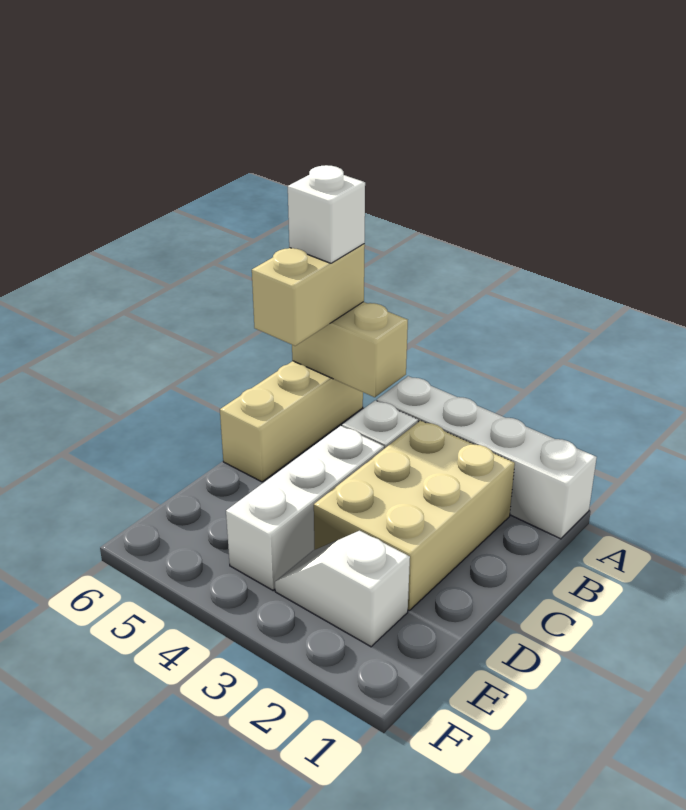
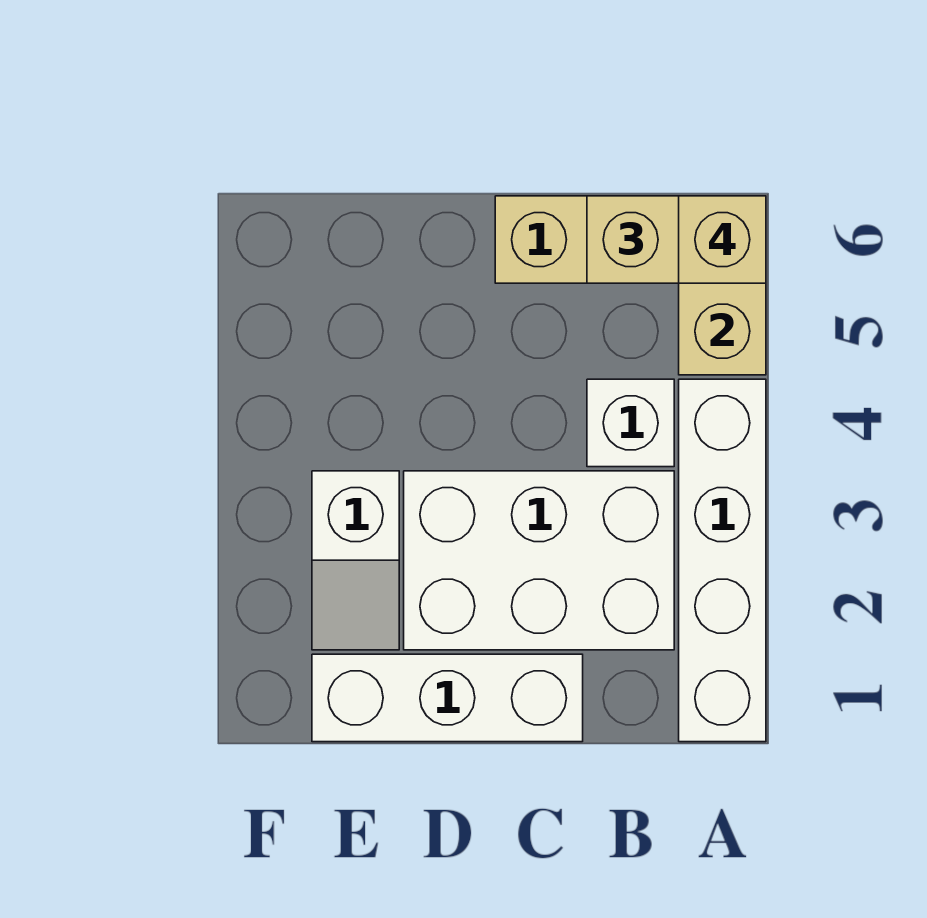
white brick A6 level 4 -> tan brick A6 level 4
tan brick B2:D3 level 1 -> white brick B2:D3 level 1
white brick C4:E4 level 1 -> white brick C1:E1 level 1
white slope E2:E3 level 1 top 2 -> white slope E2:E3 level 1 top 3

